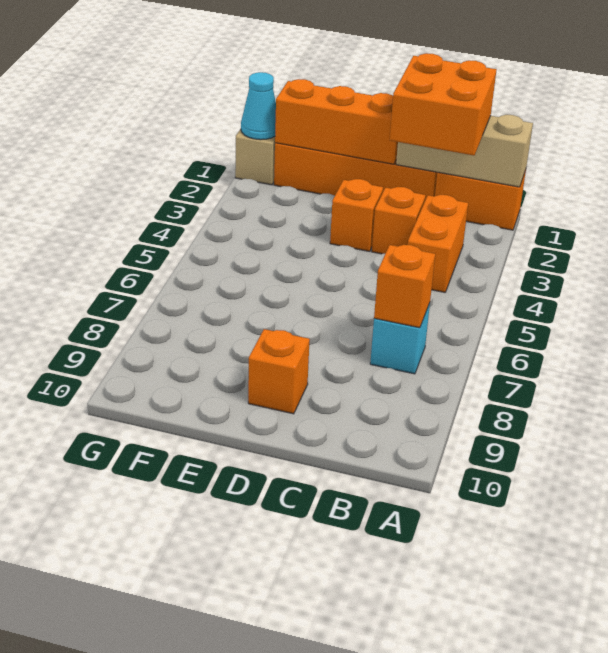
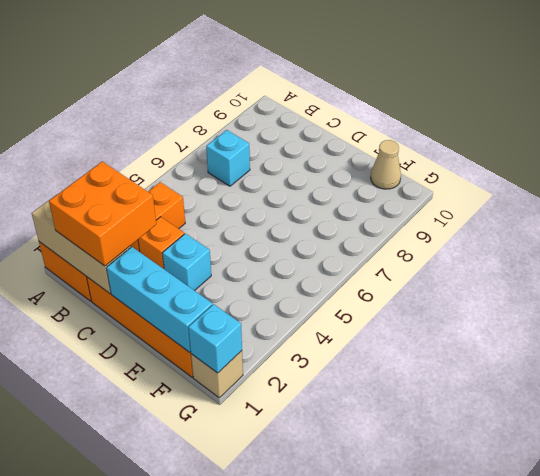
orange brick B7 level 2 -> none
orange brick D1:F1 level 2 -> cyan brick D1:F1 level 2
orange brick D3 level 1 -> cyan brick D3 level 1
orange brick D9 level 1 -> none
none -> tan cone F10 level 1
cyan cone G1 level 2 -> cyan brick G1 level 2

